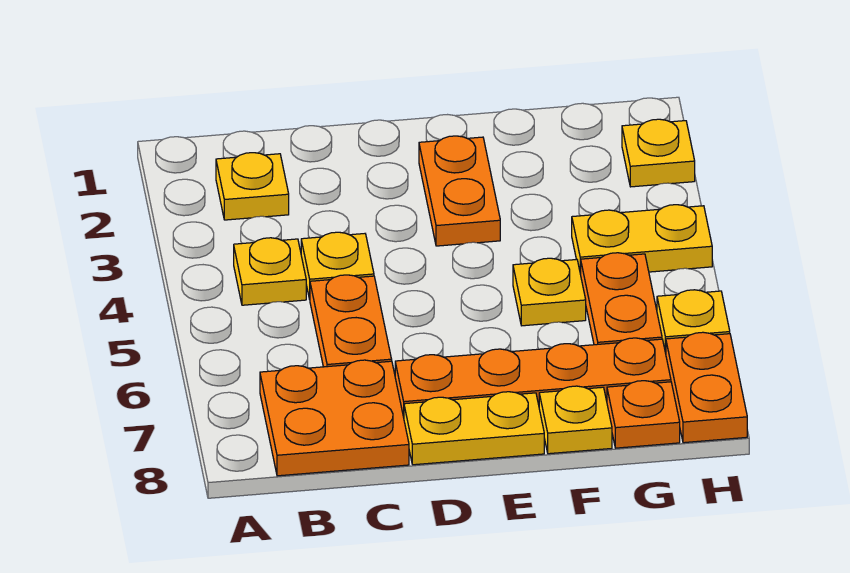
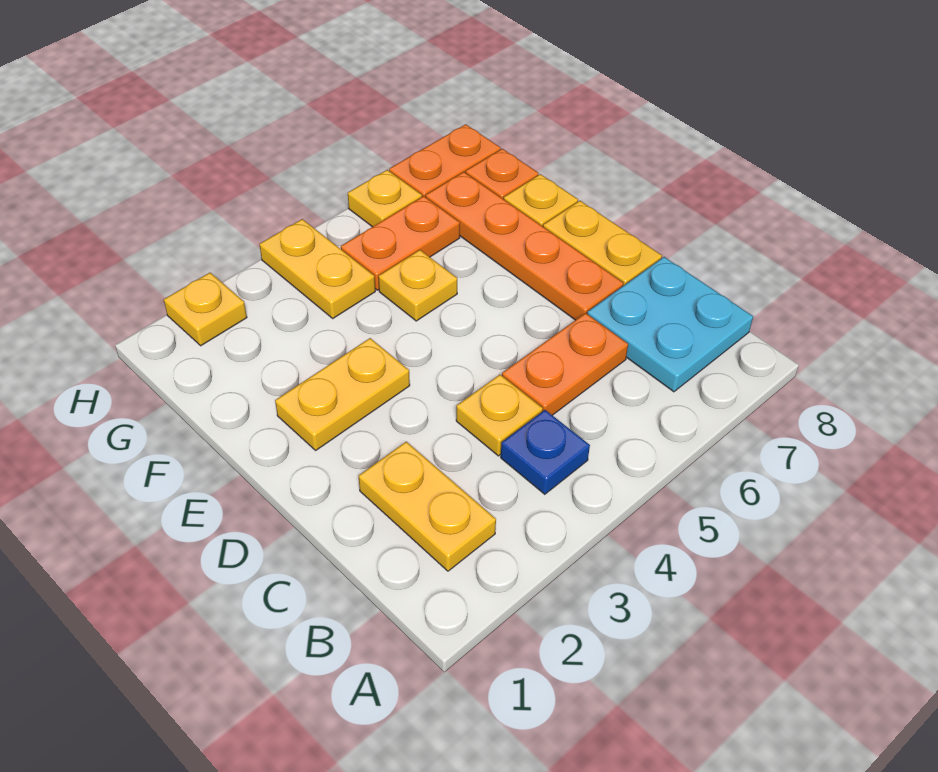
yellow plate B2 level 1 -> yellow plate B2:C2 level 1
yellow plate B4 level 1 -> blue plate B4 level 1
orange plate B7:C8 level 1 -> cyan plate B7:C8 level 1
orange plate E2:E3 level 1 -> yellow plate E2:E3 level 1

